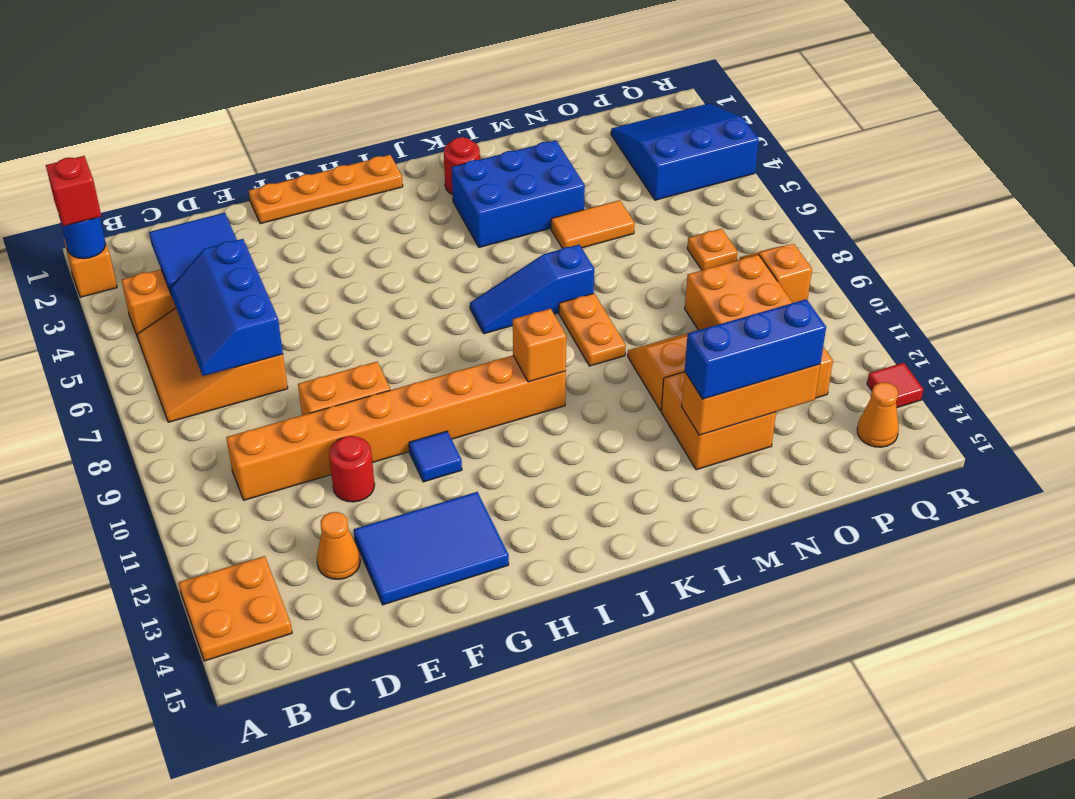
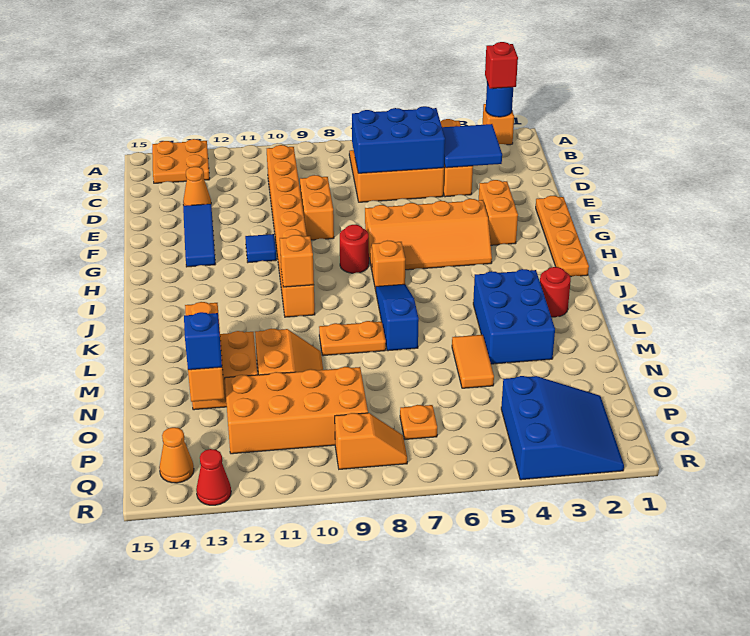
blue slope C5:D7 level 2 top D -> blue brick C5:D7 level 2
red round brick E11 level 1 -> red round brick H8 level 1
blue tile E13:G14 level 1 -> blue tile E13:G13 level 1
none -> orange brick F3:G3 level 1
none -> orange slope G4:H7 level 1 top G
none -> orange brick I7 level 1
blue brick M13:O13 level 3 -> blue brick O13 level 3
red tile R13 level 1 -> red cone R13 level 1

